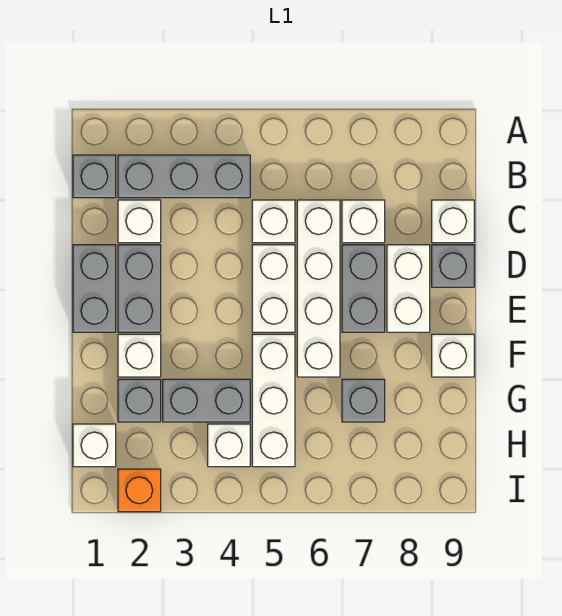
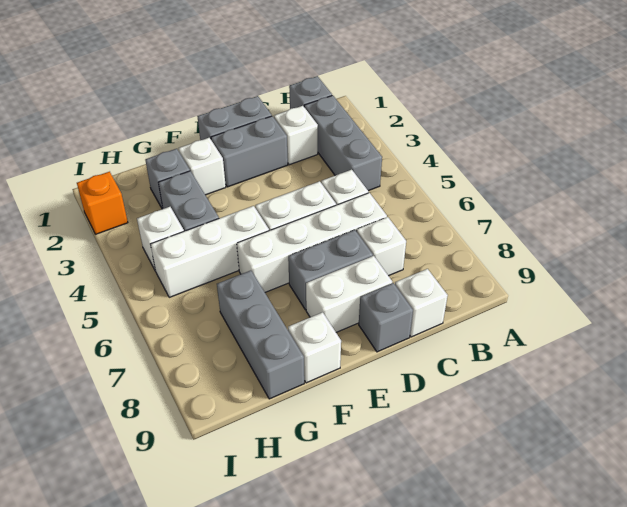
grey brick G7 level 1 -> grey brick G7:G9 level 1
white brick H1 level 1 -> none

